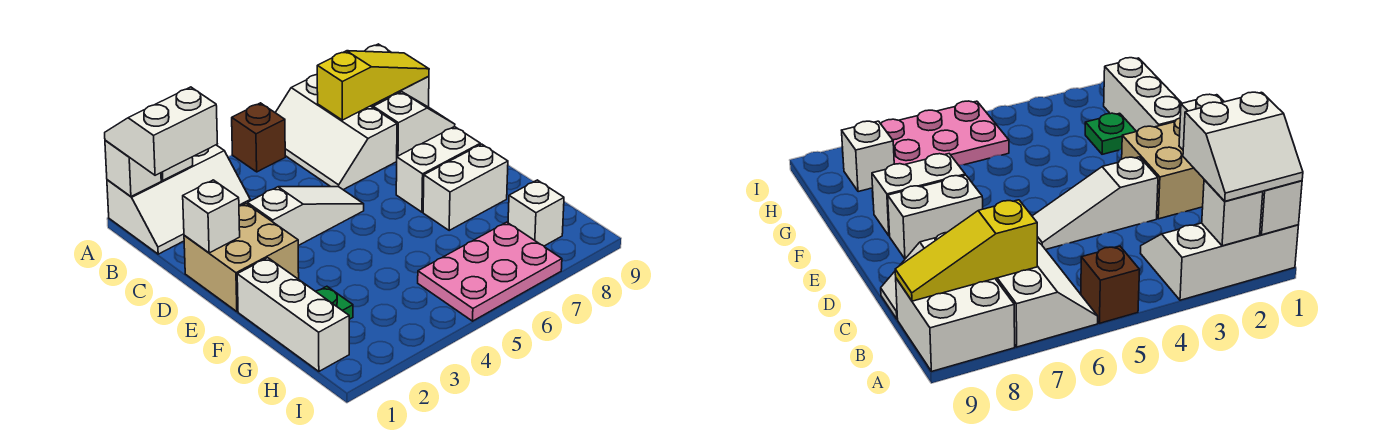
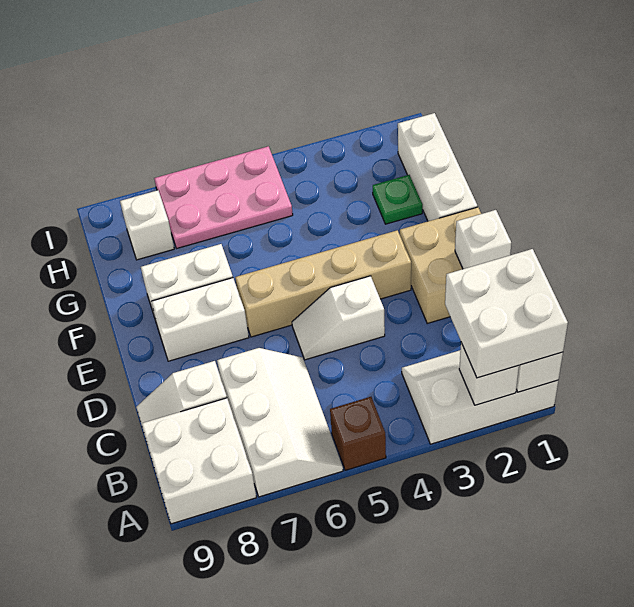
white slope A1:B2 level 3 top B -> white brick A1:B2 level 3
yellow slope B7:B9 level 2 top 7 -> none
white slope D3:D5 level 1 top 3 -> white slope D4:D5 level 1 top 4
none -> tan brick E3:E6 level 1

